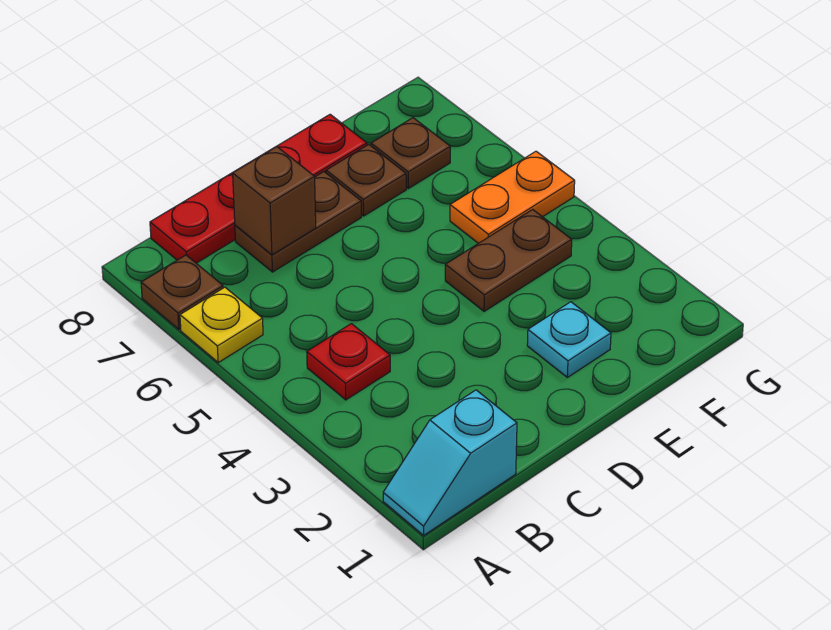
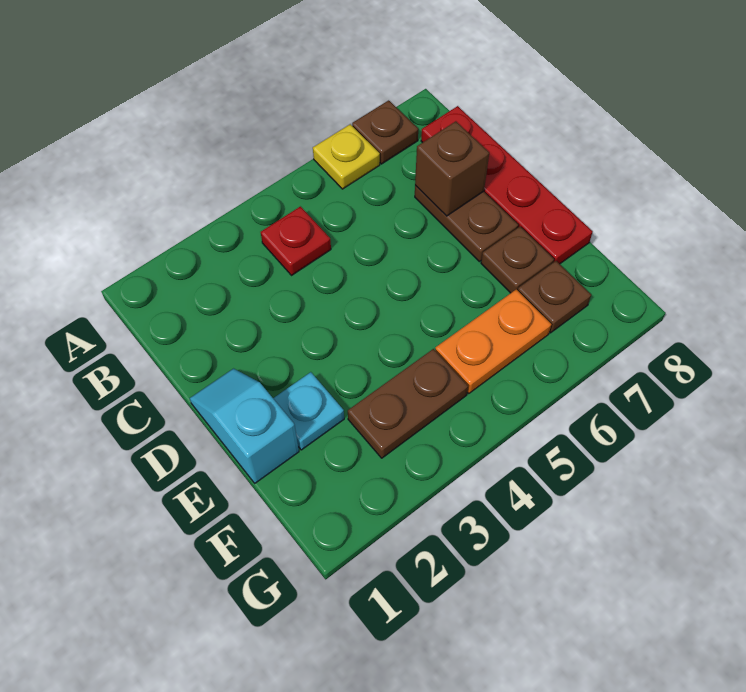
cyan slope A1:B1 level 1 top B -> cyan slope D1:E1 level 1 top E
brown plate E4:F4 level 1 -> brown plate F3:F4 level 1
orange plate F5:G5 level 1 -> orange plate F5:F6 level 1

